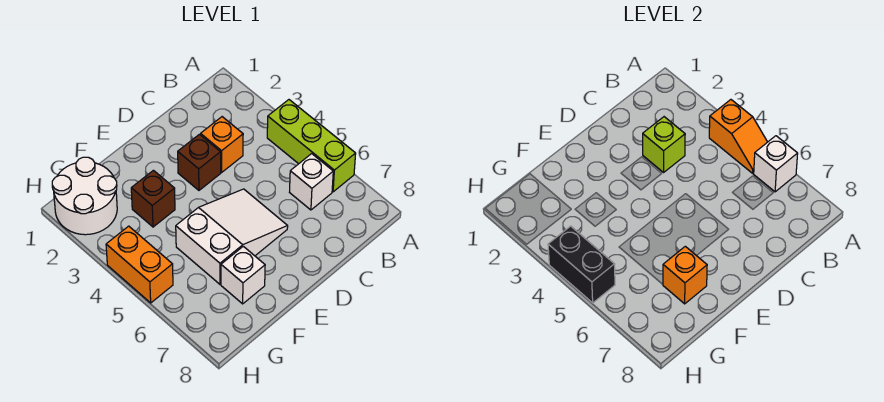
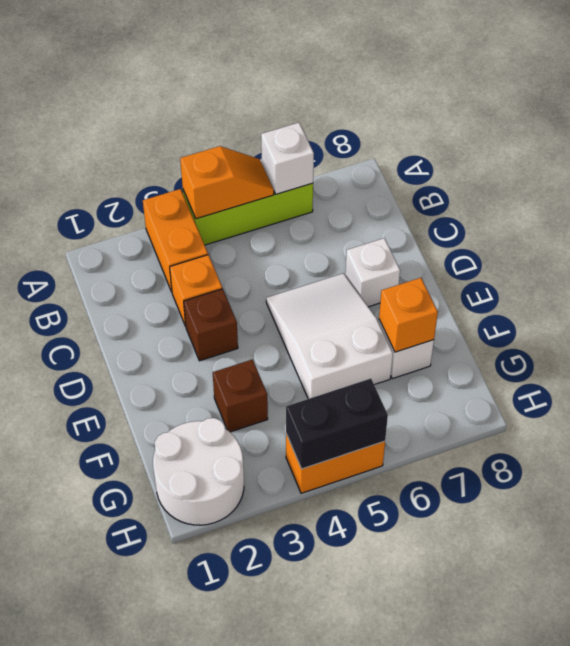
none -> orange brick A3:B3 level 1
white brick B6 level 1 -> white brick D7 level 1
lime brick C3 level 2 -> none

